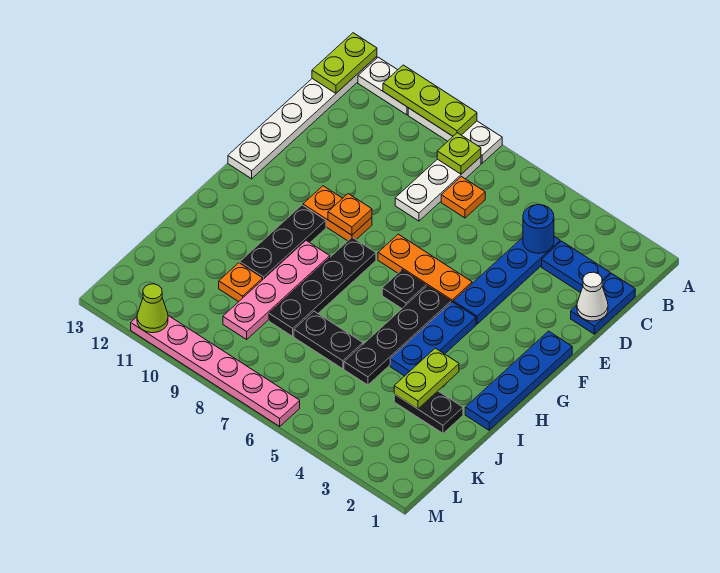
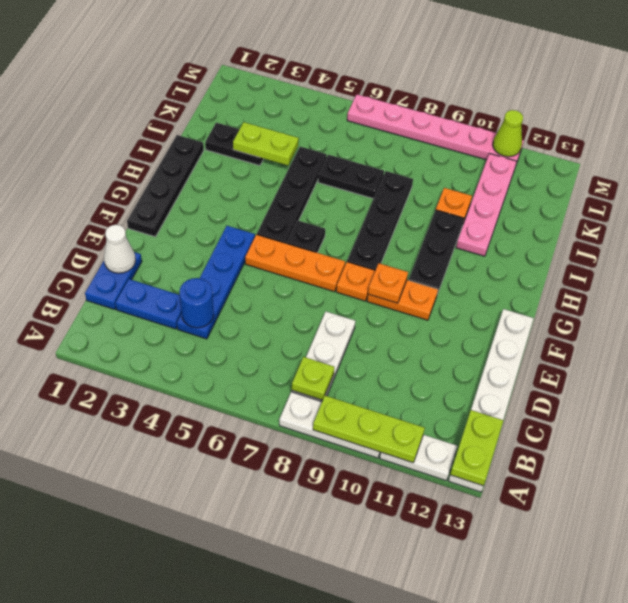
orange plate C7 level 1 -> orange plate F8 level 1
blue plate F1:I1 level 1 -> black plate F1:I1 level 1
blue plate G4:I4 level 1 -> none
pink plate H9:K9 level 1 -> pink plate I11:L11 level 1
lime plate I3:J3 level 2 -> lime plate J3:J4 level 2

